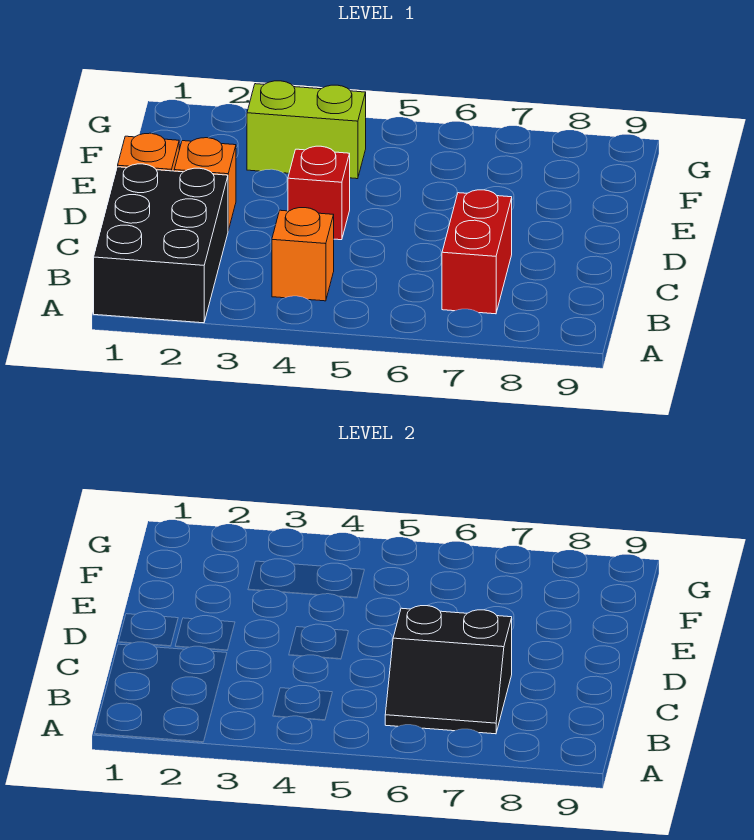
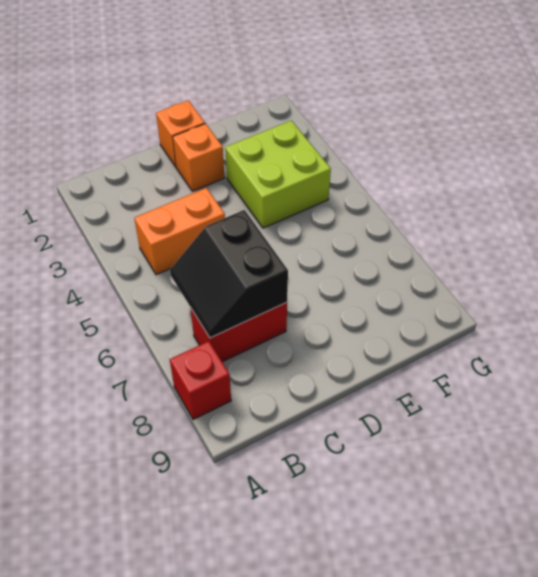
black brick A1:C2 level 1 -> none
orange brick B4 level 1 -> orange brick B4:C4 level 1
red brick D4 level 1 -> red brick A8 level 1
lime brick F3:F4 level 1 -> lime brick E3:F4 level 1

